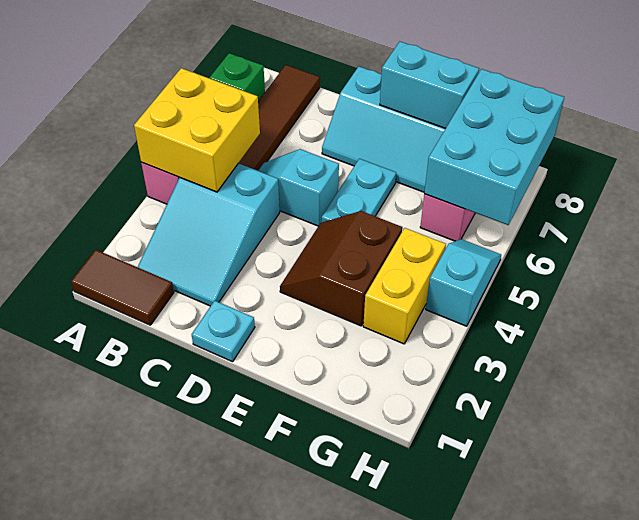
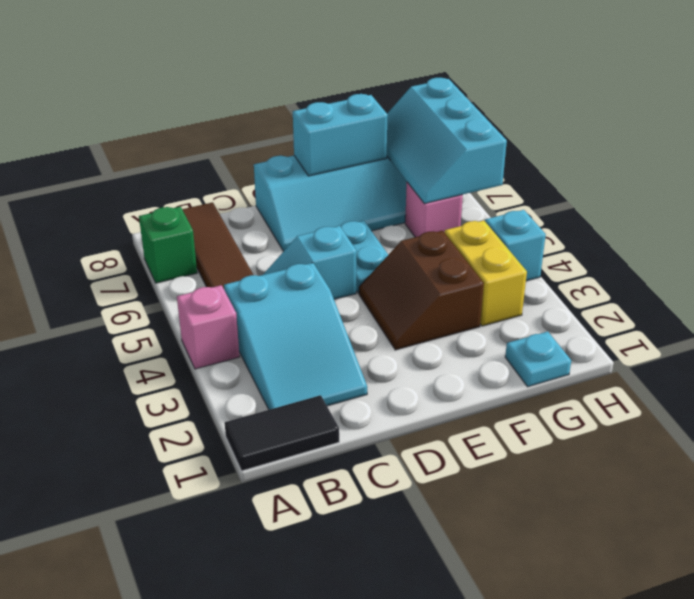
brown tile A1:B1 level 1 -> black tile A1:B1 level 1
yellow brick A4:B5 level 2 -> none
cyan plate D1 level 1 -> cyan plate G1 level 1
cyan brick G6:H8 level 2 -> cyan slope G6:H8 level 2 top H

